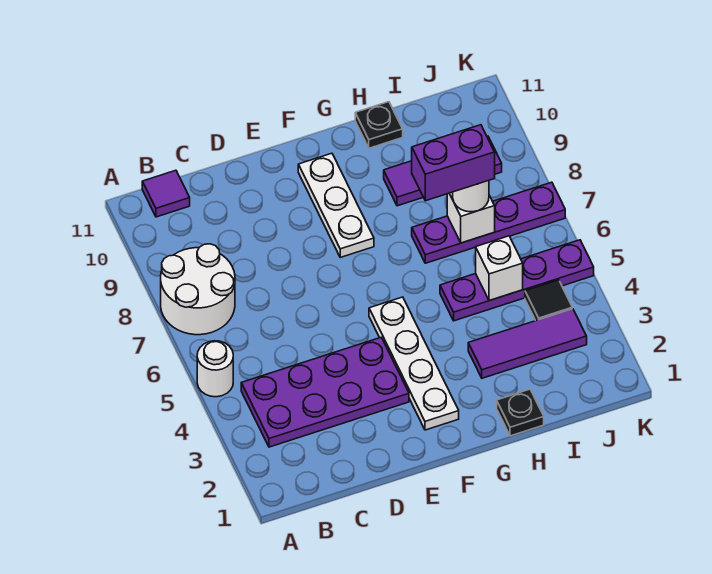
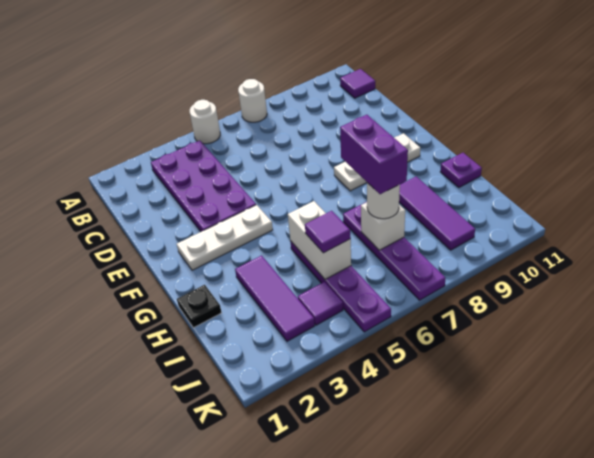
white round brick A7:B8 level 1 -> white round brick A7 level 1
white plate F2:F5 level 1 -> white plate F2:F4 level 1
black plate H11 level 1 -> purple plate H11 level 1
white brick I5 level 2 -> white brick H5:I5 level 2
none -> purple tile I5 level 3
black tile J4 level 1 -> purple tile J4 level 1

